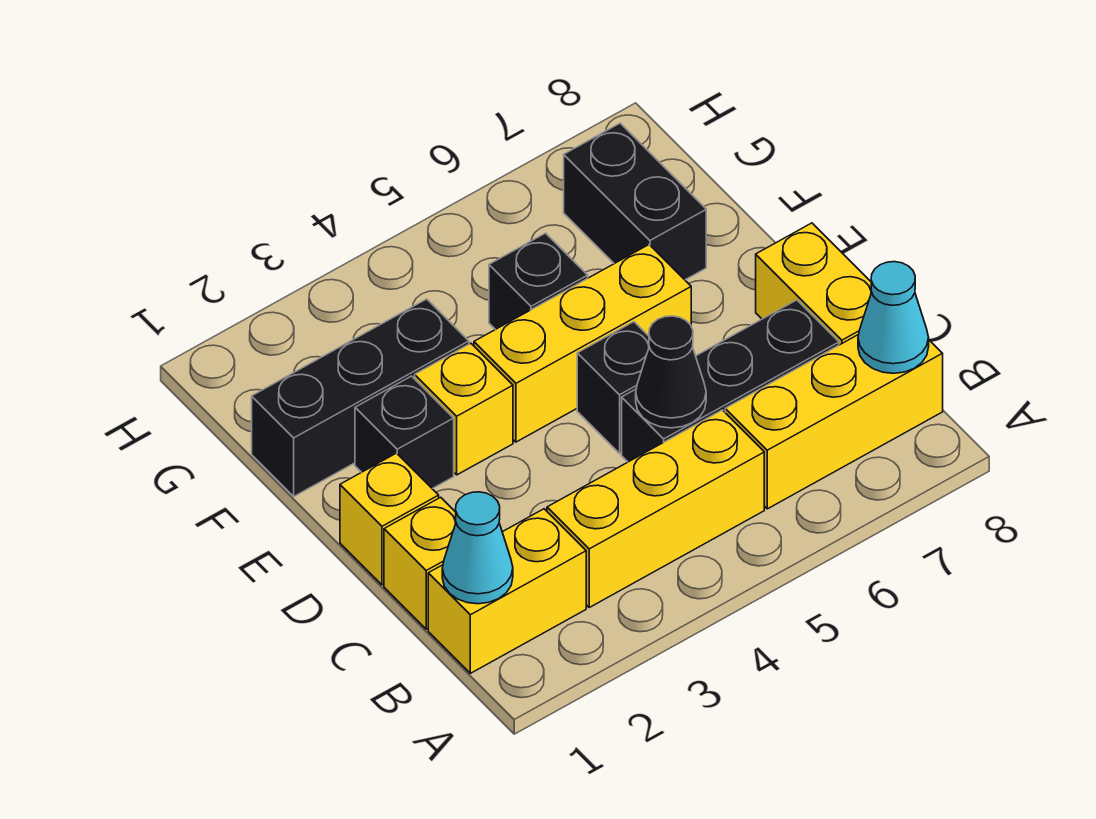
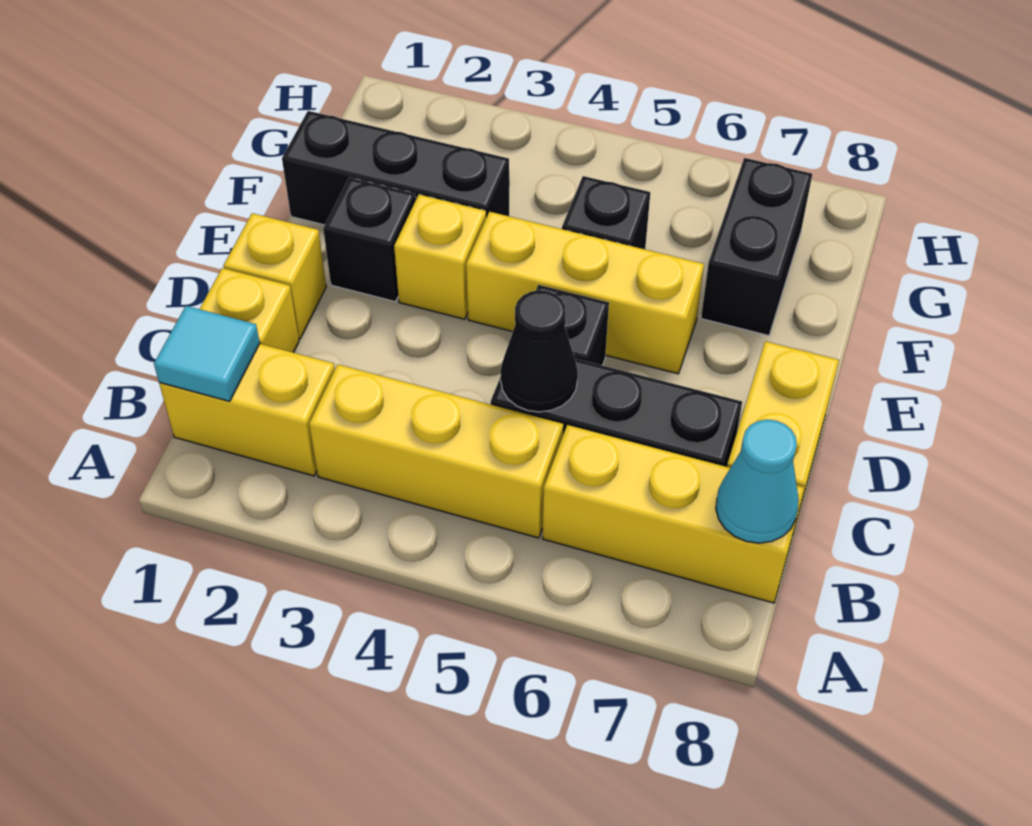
cyan cone B1 level 2 -> cyan tile B1 level 2

